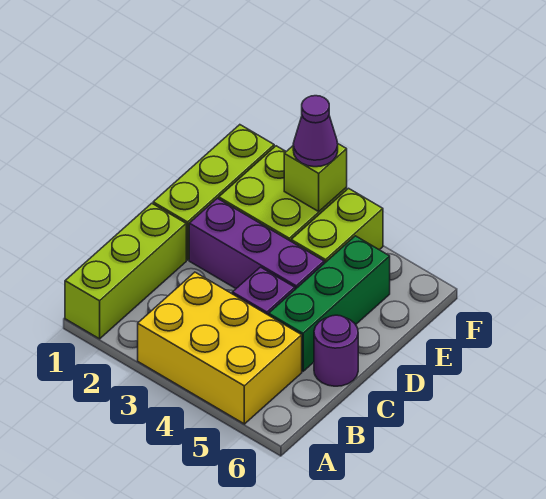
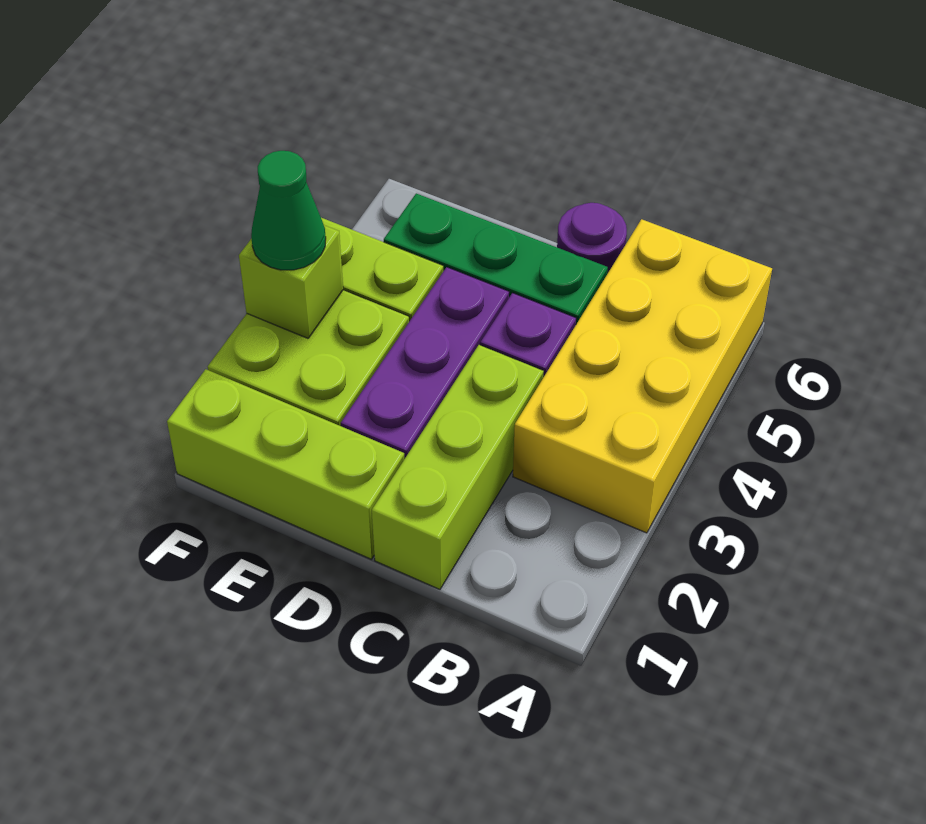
lime brick A1:C1 level 1 -> lime brick C1:C3 level 1
yellow brick A3:B5 level 1 -> yellow brick A3:B6 level 1
purple cone F3 level 3 -> green cone F3 level 3

